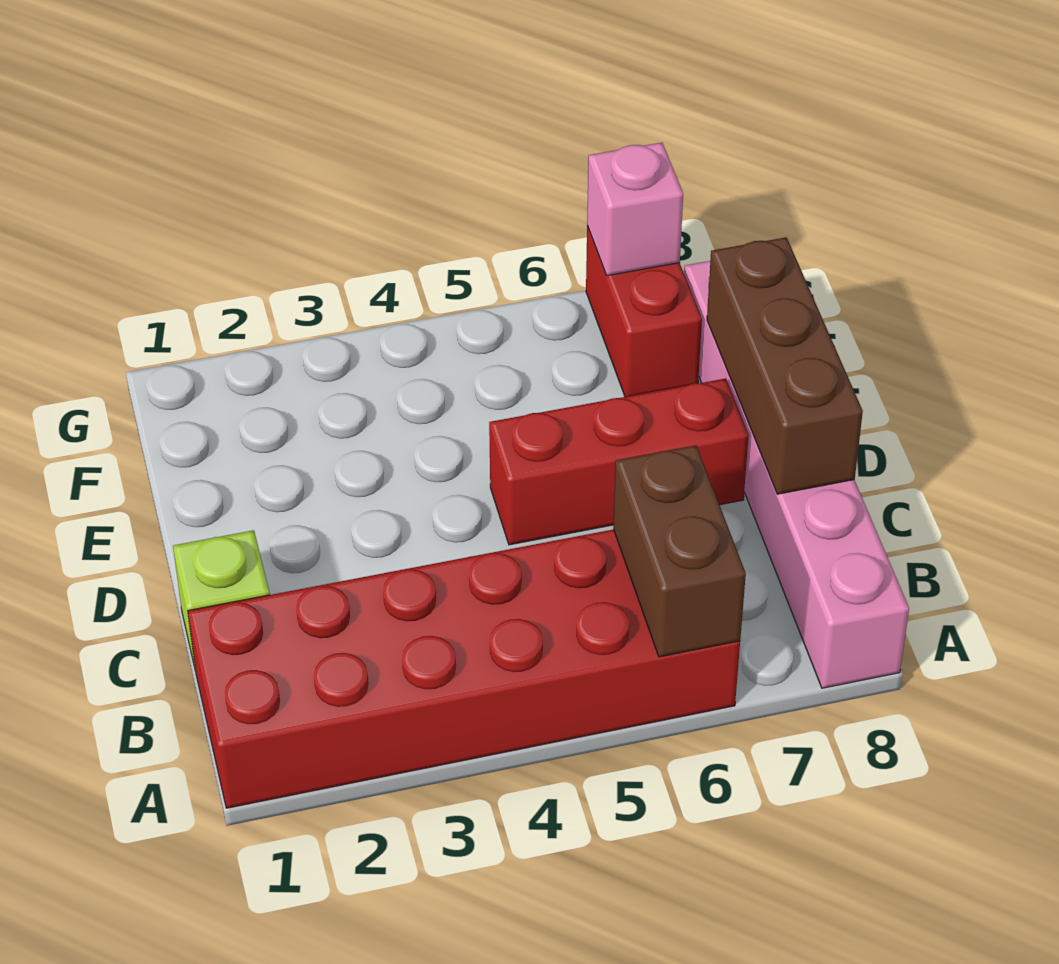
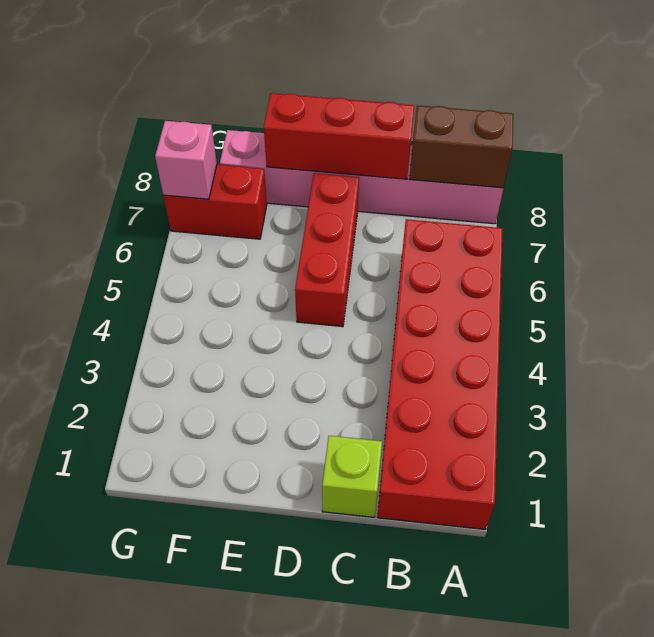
brown brick A6:B6 level 2 -> brown brick A8:B8 level 2
brown brick C8:E8 level 2 -> red brick C8:E8 level 2

